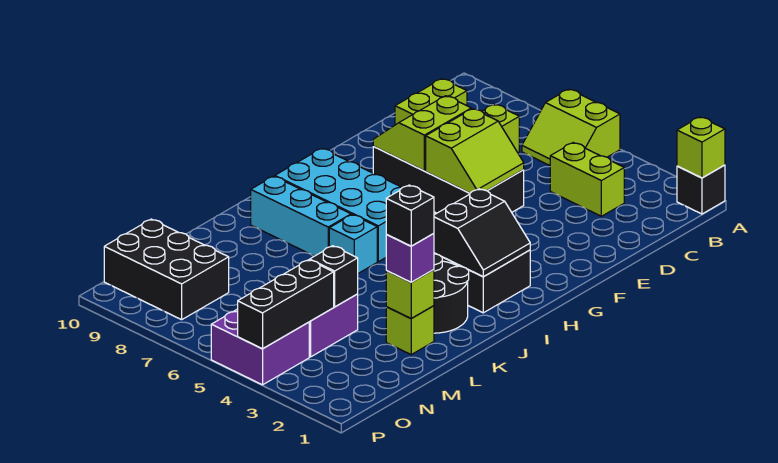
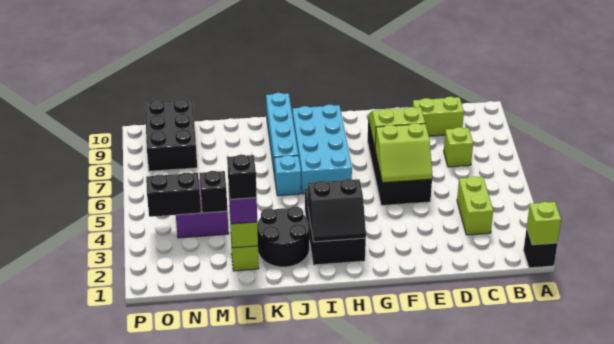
lime slope A5:B6 level 1 top A -> none
cyan brick J7:J9 level 1 -> cyan brick J7:J10 level 1
black brick N4:P4 level 2 -> black brick N4:O4 level 2
purple brick O4:P5 level 1 -> none

